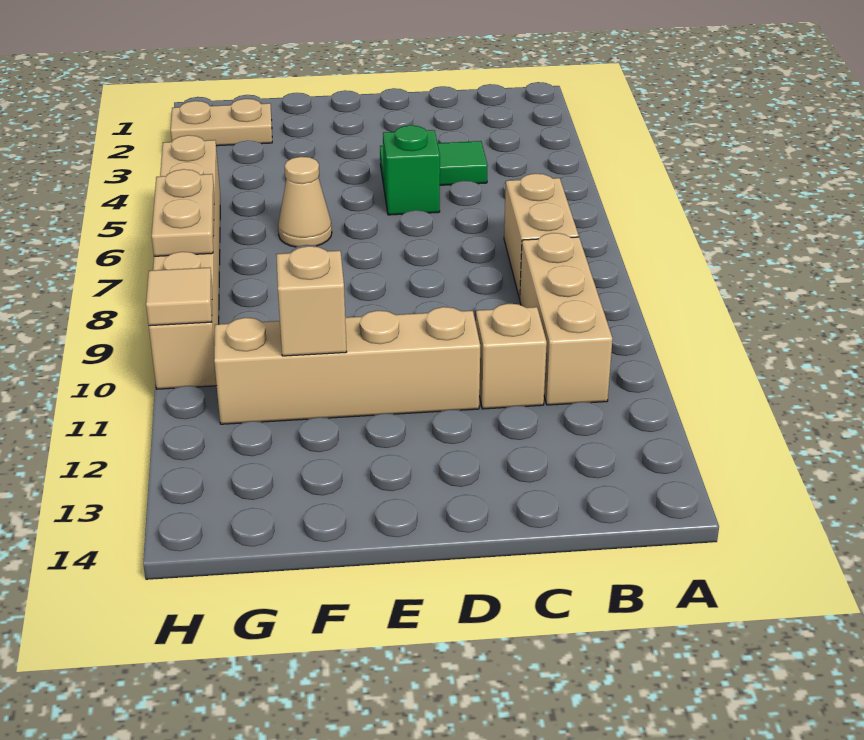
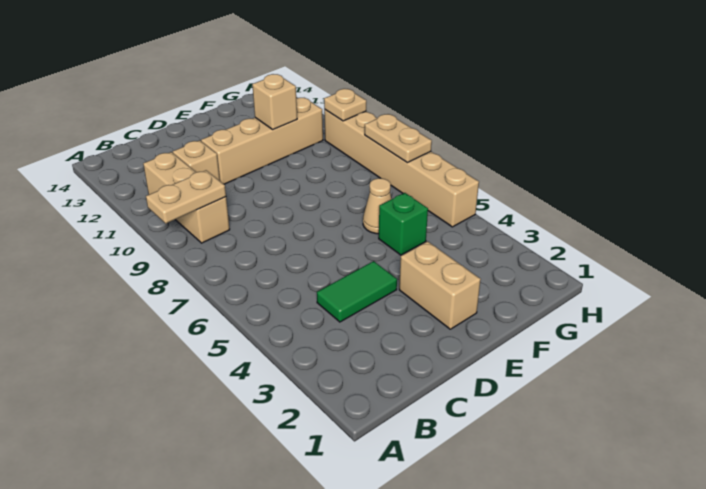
tan brick B7:B8 level 1 -> tan brick E2:E3 level 1
green brick D5 level 1 -> green brick F5 level 1
tan plate G2:H2 level 1 -> tan plate A9:B9 level 2
tan tile H10 level 2 -> tan plate H10 level 2

